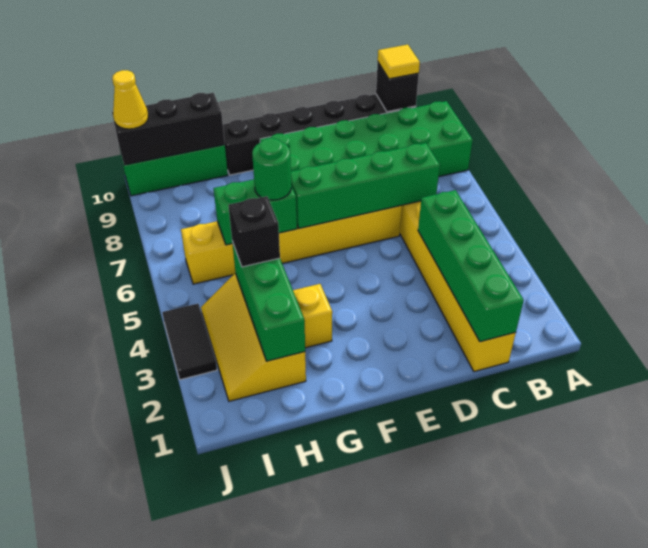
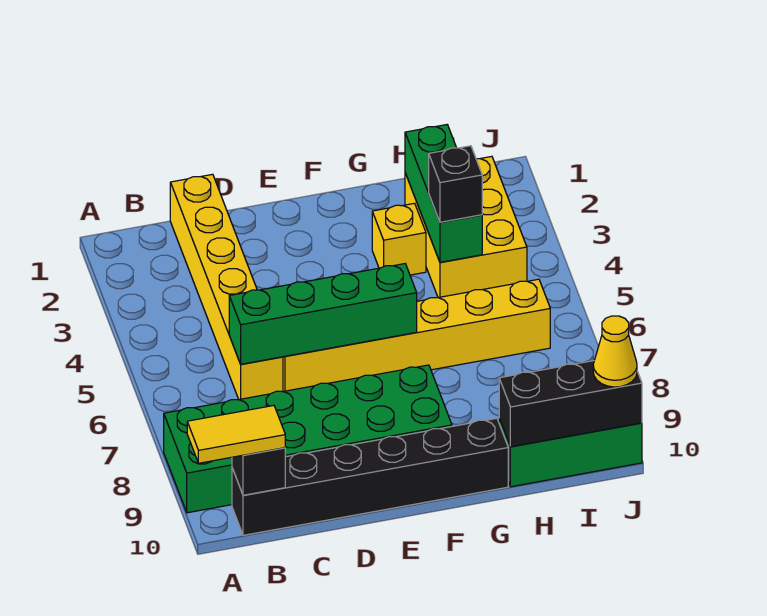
yellow tile B10 level 3 -> yellow tile A10:B10 level 3
green brick C1:C4 level 2 -> none
green brick G6:H6 level 2 -> none
green round brick G6 level 3 -> none
yellow slope H2:I4 level 1 top H -> yellow brick H2:I4 level 1
black tile J3:J4 level 1 -> none

